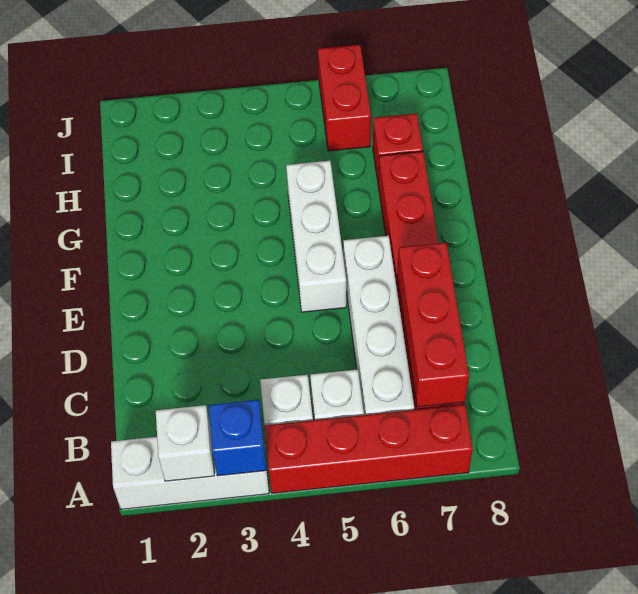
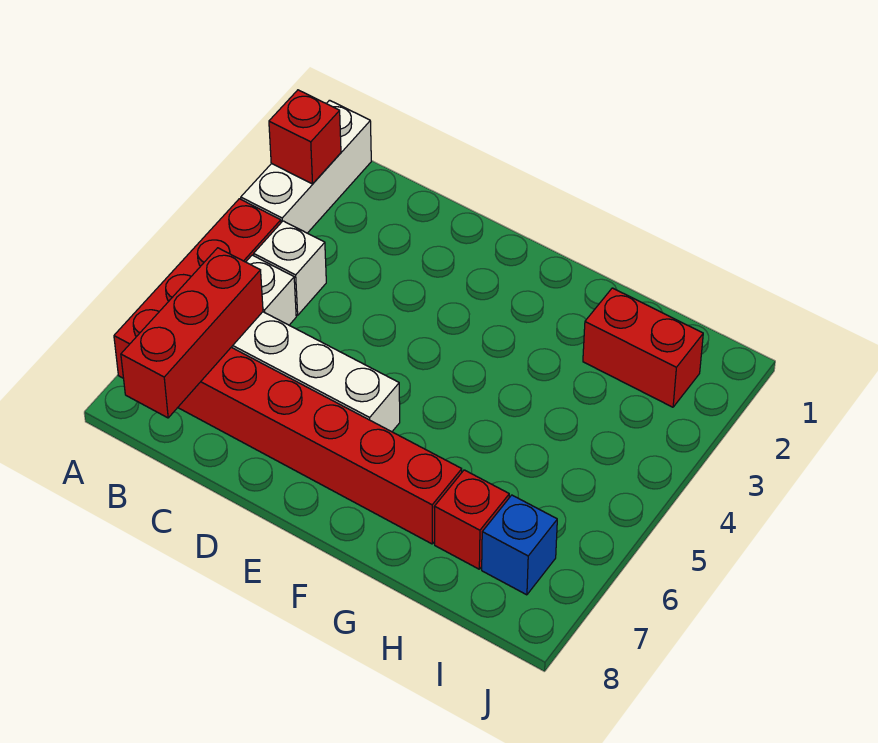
white brick A2 level 2 -> red brick A2 level 2
blue brick A3 level 2 -> blue brick I7 level 1
red brick B7:D7 level 2 -> red brick B6:B8 level 2
white brick E5:G5 level 1 -> none
red brick I6:J6 level 1 -> red brick H2:I2 level 1

